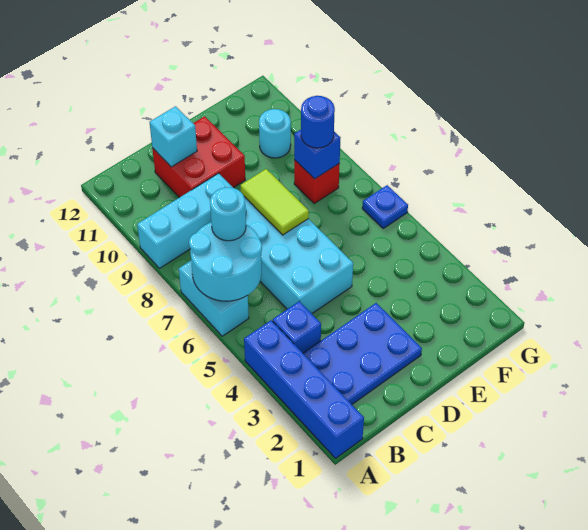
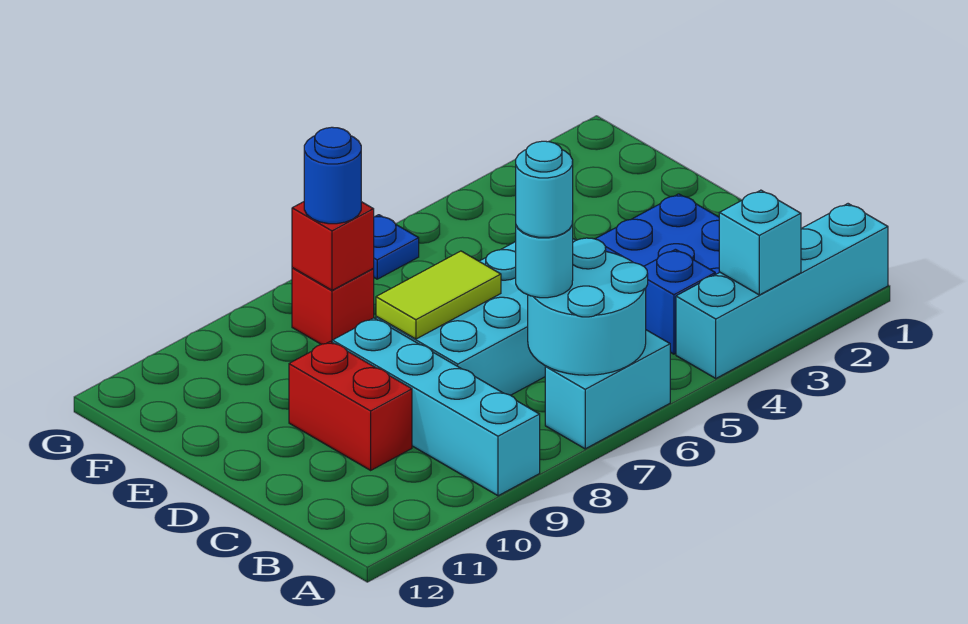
blue brick A1:A4 level 1 -> cyan brick A1:A4 level 1
cyan brick A9:C9 level 1 -> cyan brick A9:D9 level 1
red brick C10:D11 level 1 -> red brick C10:D10 level 1
cyan brick C11 level 2 -> cyan brick A3 level 2
blue brick F8 level 2 -> red brick F8 level 2
cyan round brick F10 level 1 -> cyan round brick B7 level 4

